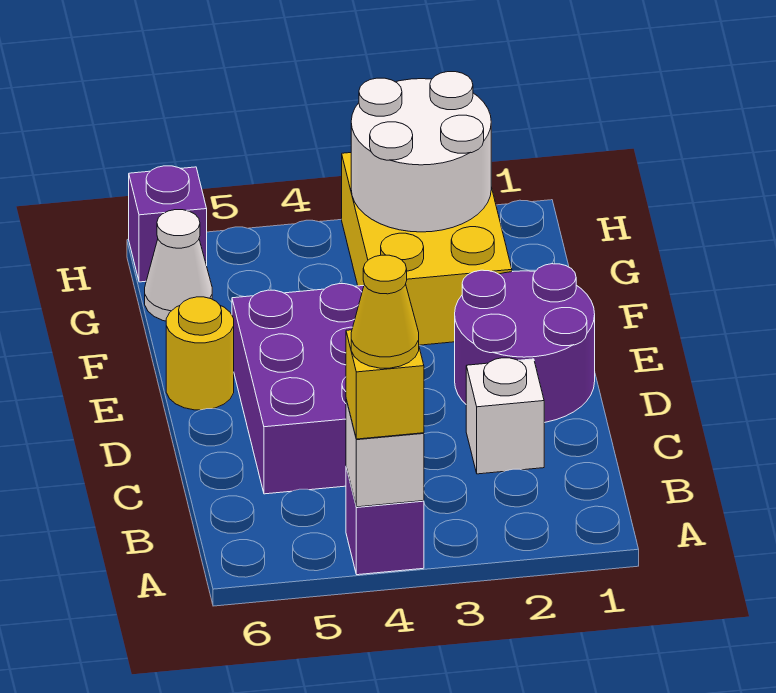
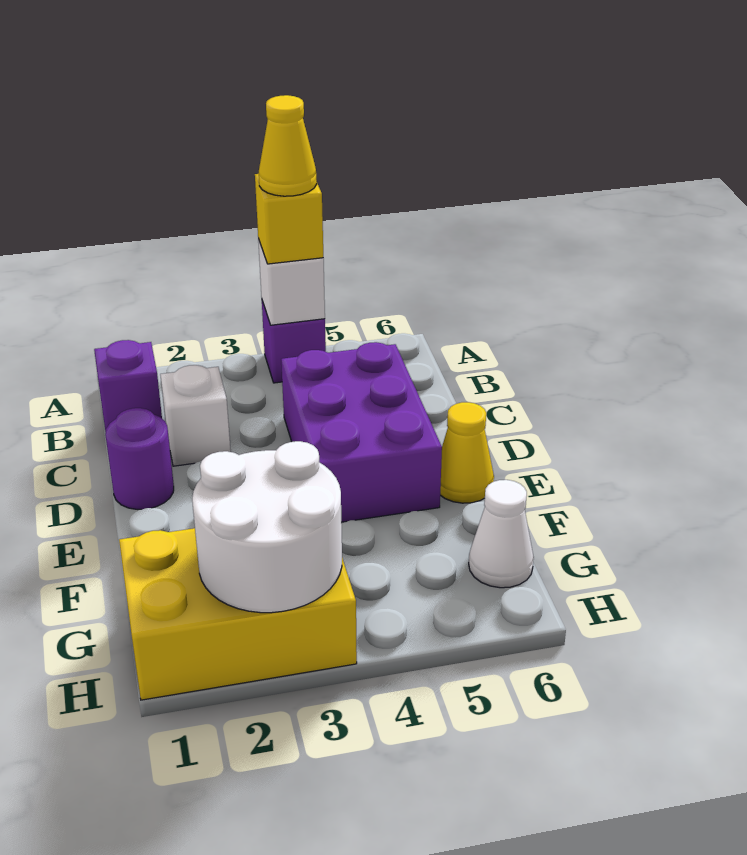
purple round brick D1:E2 level 1 -> purple round brick D1 level 1
yellow round brick E6 level 1 -> yellow cone E6 level 1
yellow brick F2:H3 level 1 -> yellow brick G1:H3 level 1
purple brick H6 level 1 -> purple brick B1 level 1

